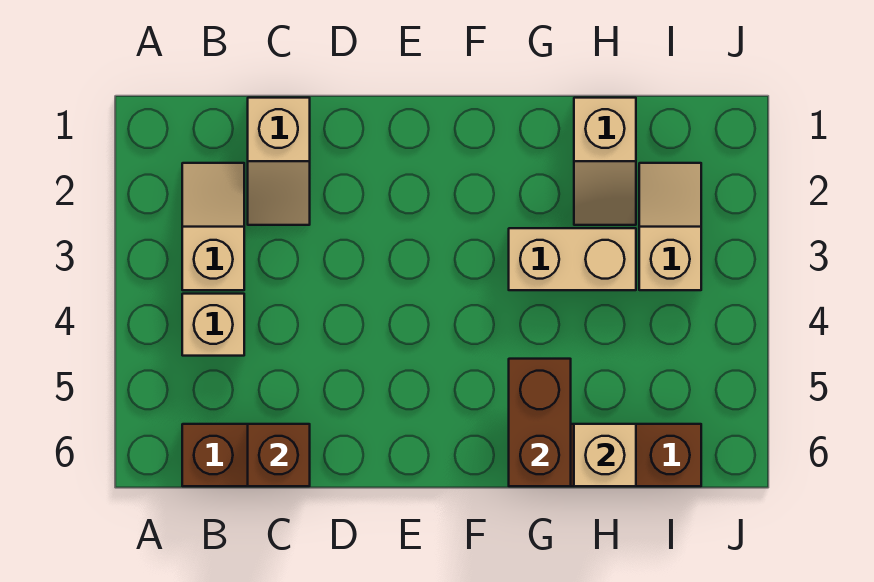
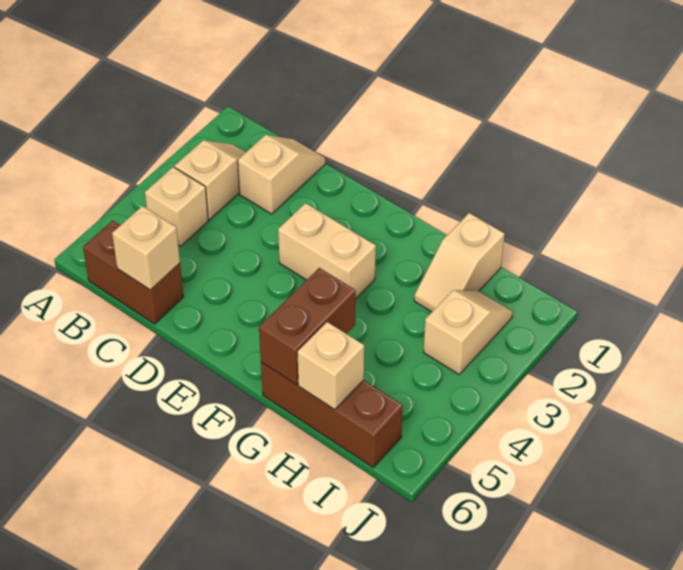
tan slope C1:C2 level 1 top 1 -> tan slope C1:C2 level 1 top 2
brown brick C6 level 2 -> tan brick C6 level 2
tan brick G3:H3 level 1 -> tan brick E3:F3 level 1

